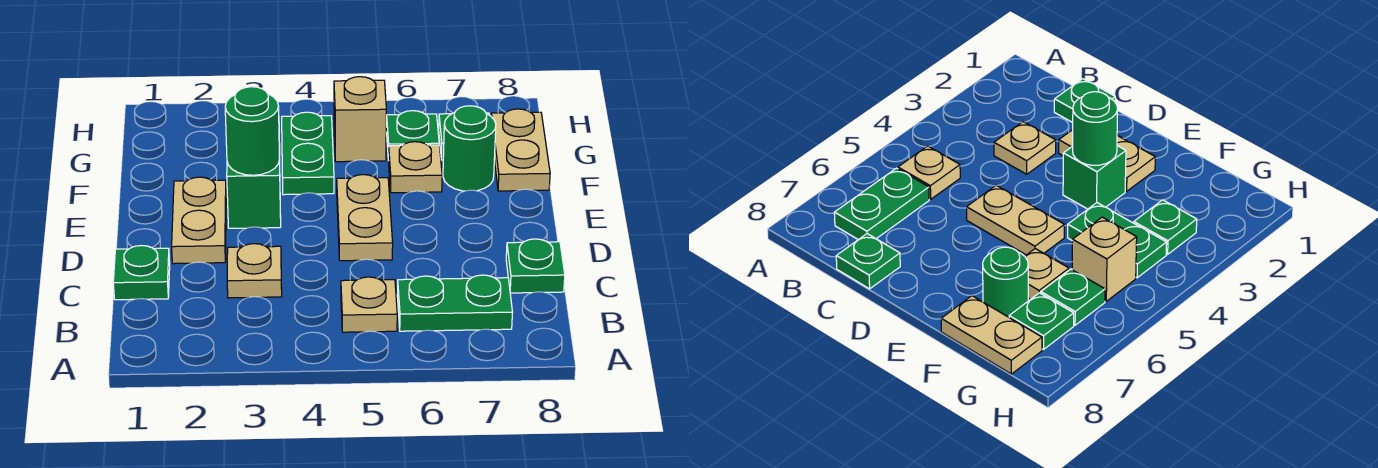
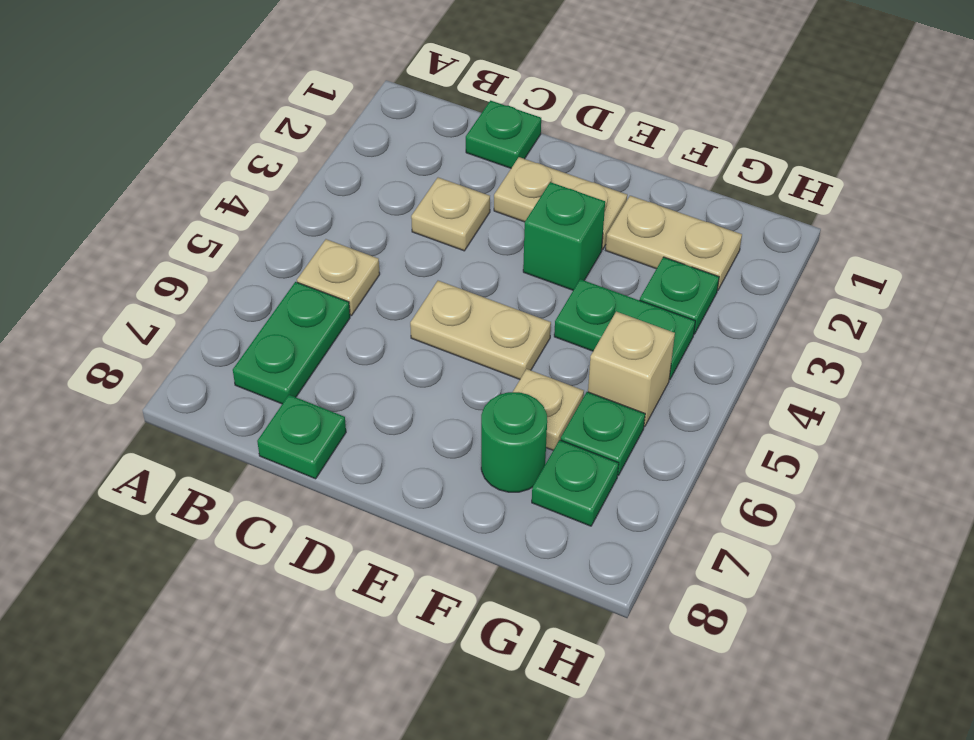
green round brick E3 level 2 -> none
tan plate F8:G8 level 1 -> tan plate F2:G2 level 1

